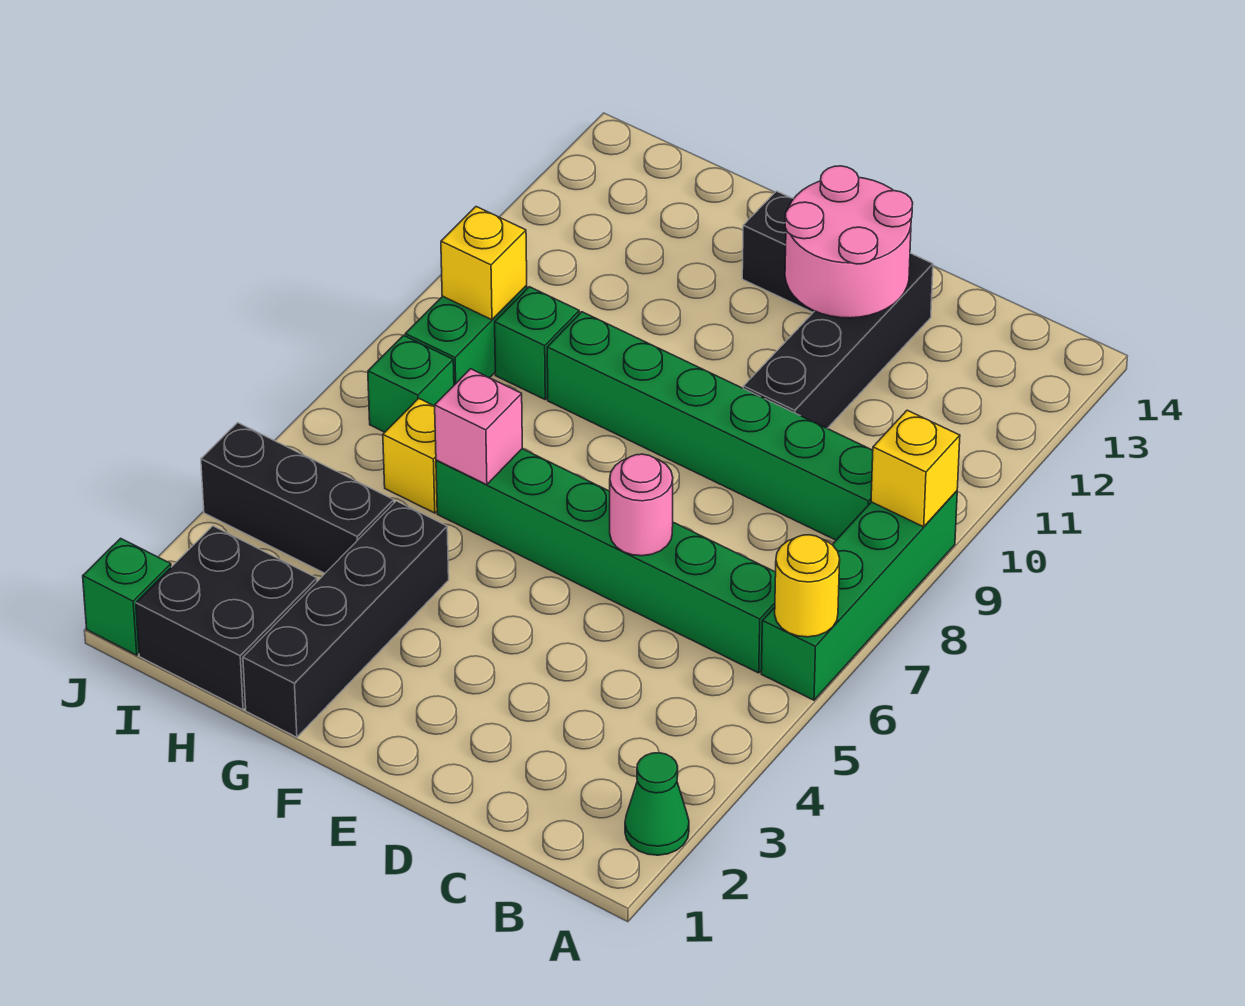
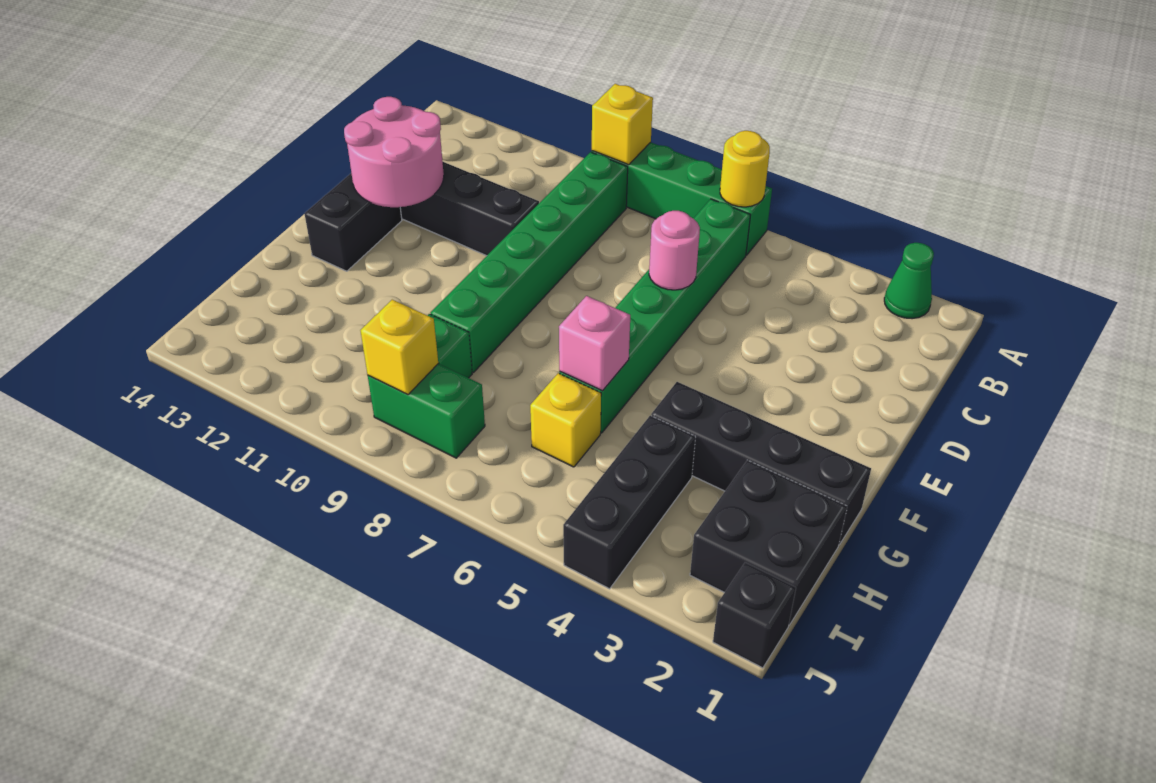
green brick I7 level 1 -> none
green brick J1 level 1 -> black brick J1 level 1

